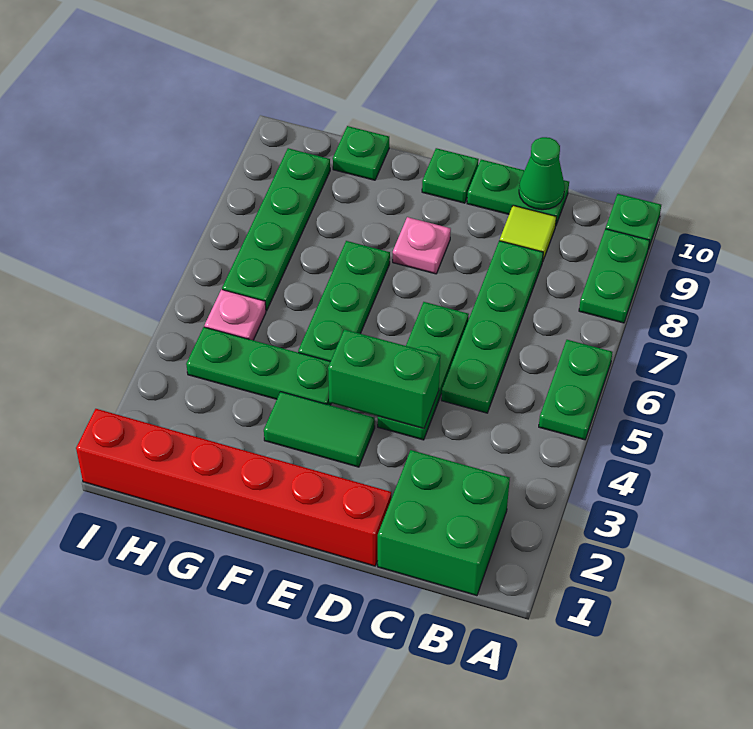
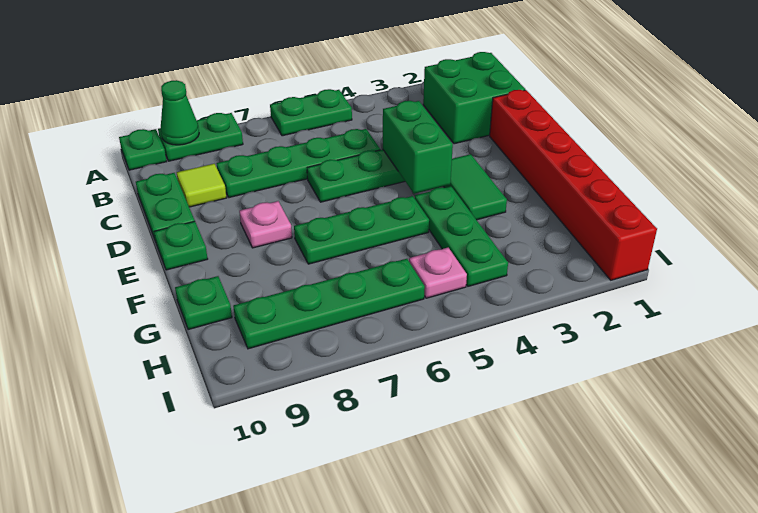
green cone C10 level 2 -> green cone A9 level 2

